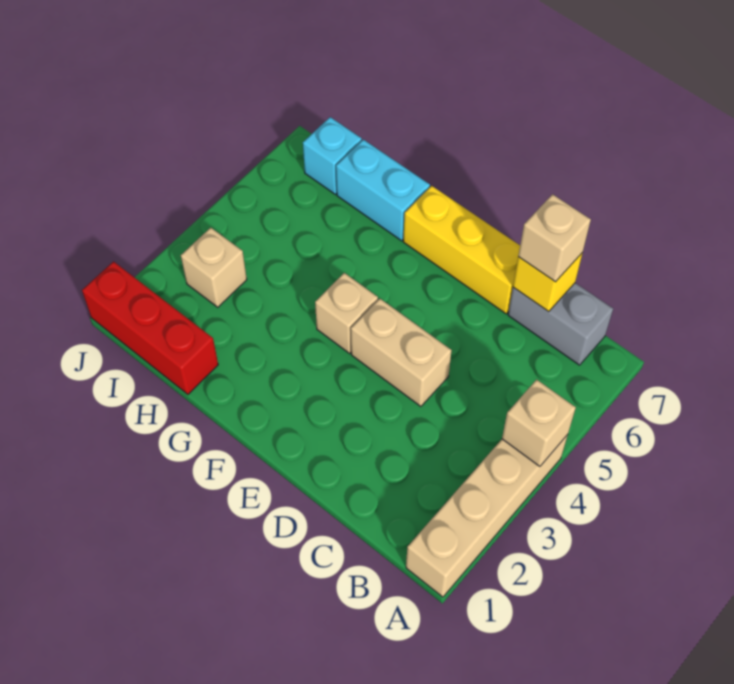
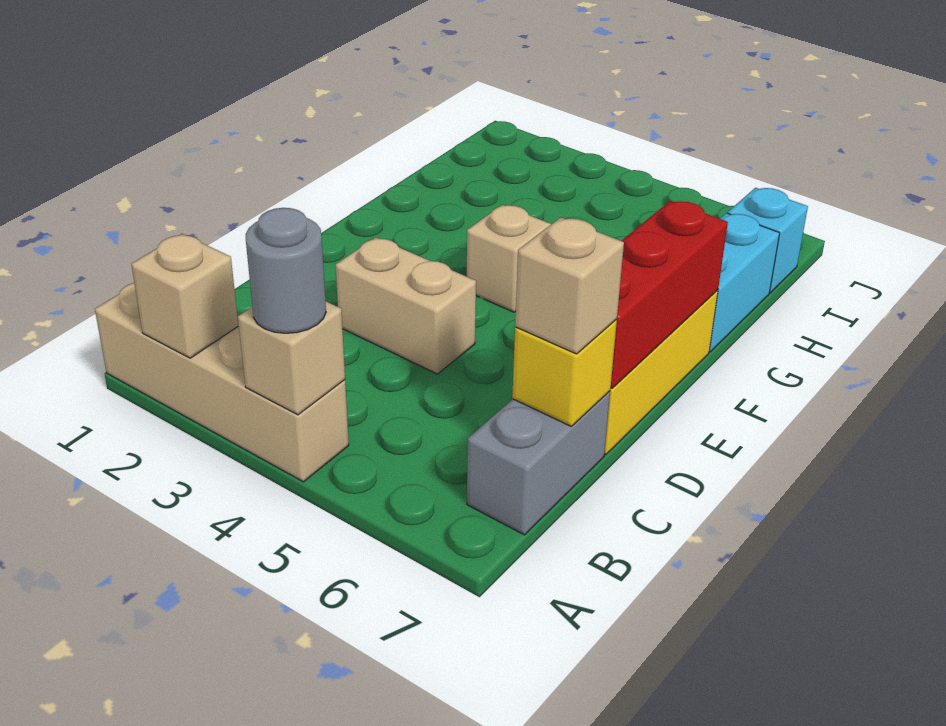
none -> grey round brick A4 level 3
tan brick D4:E4 level 1 -> tan brick D3:D4 level 1
red brick H1:J1 level 1 -> red brick D7:F7 level 2
tan brick I3 level 1 -> tan brick A2 level 2

